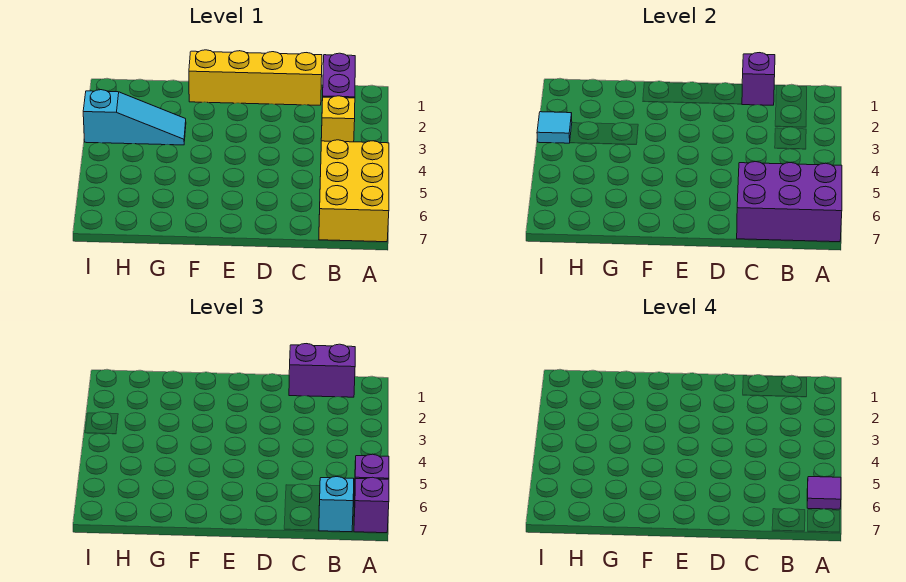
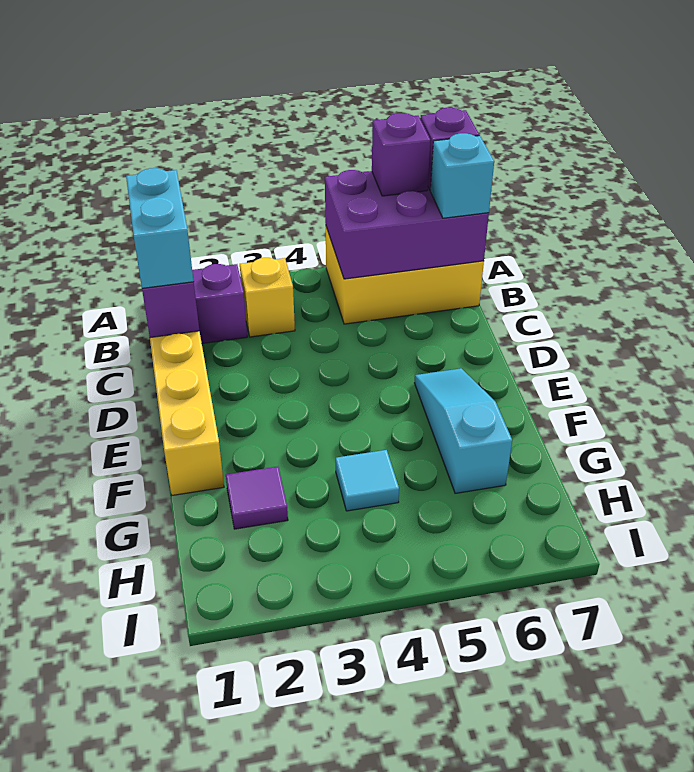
purple brick A6:C7 level 2 -> purple brick A5:B7 level 2
purple tile A6 level 4 -> purple tile G2 level 1
purple brick B1:C1 level 3 -> cyan brick B1:C1 level 3
cyan slope G3:I3 level 1 top I -> cyan slope E6:G6 level 1 top G
cyan tile I3 level 2 -> cyan tile G4 level 1

